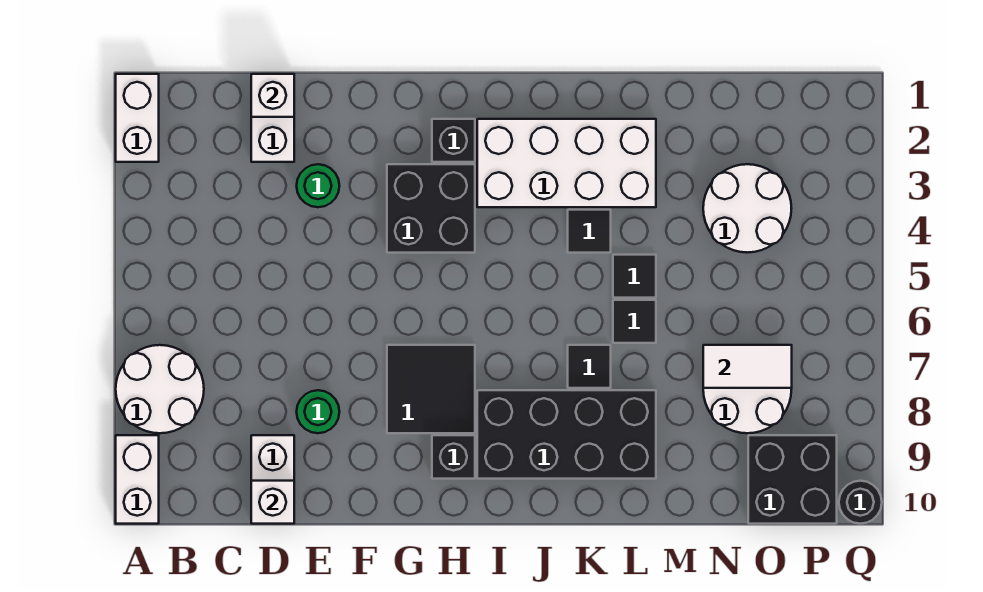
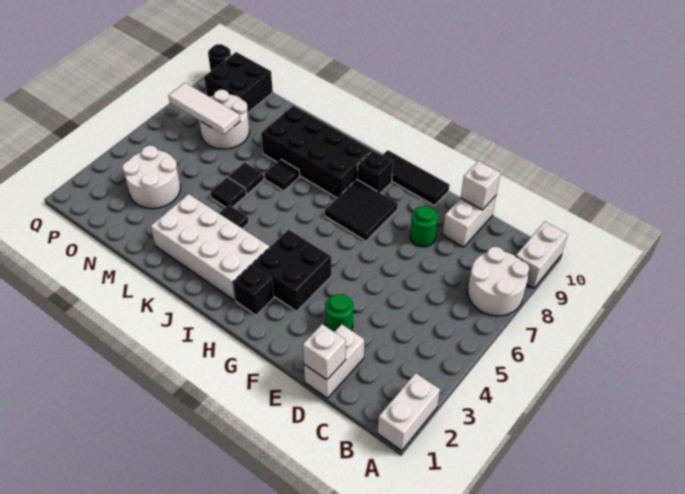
none -> black tile F10:H10 level 1
white tile N7:O7 level 2 -> white tile N7:P7 level 2

